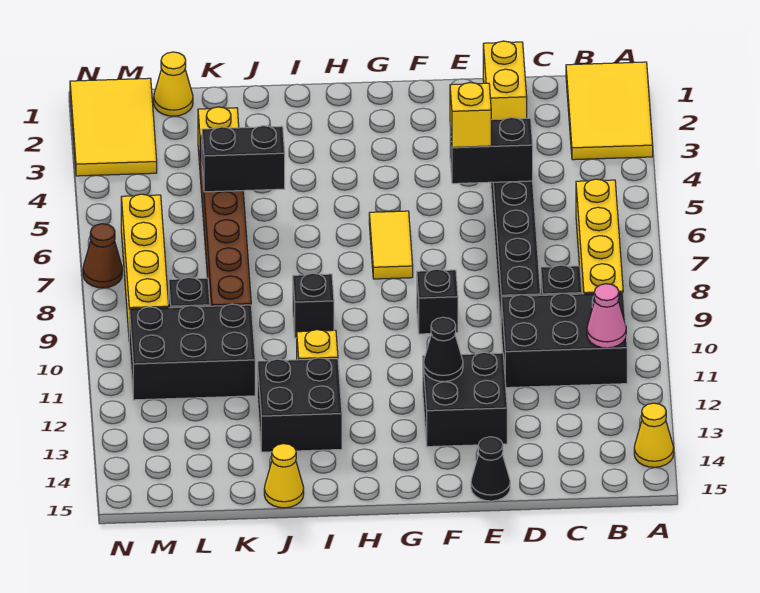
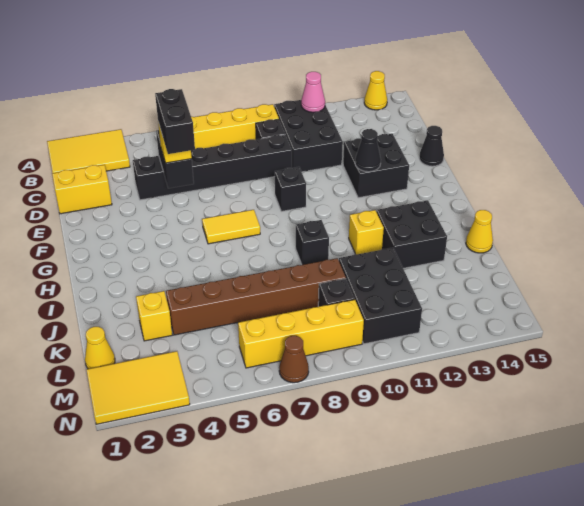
black brick J5:K5 level 2 -> black brick E5:F5 level 4

